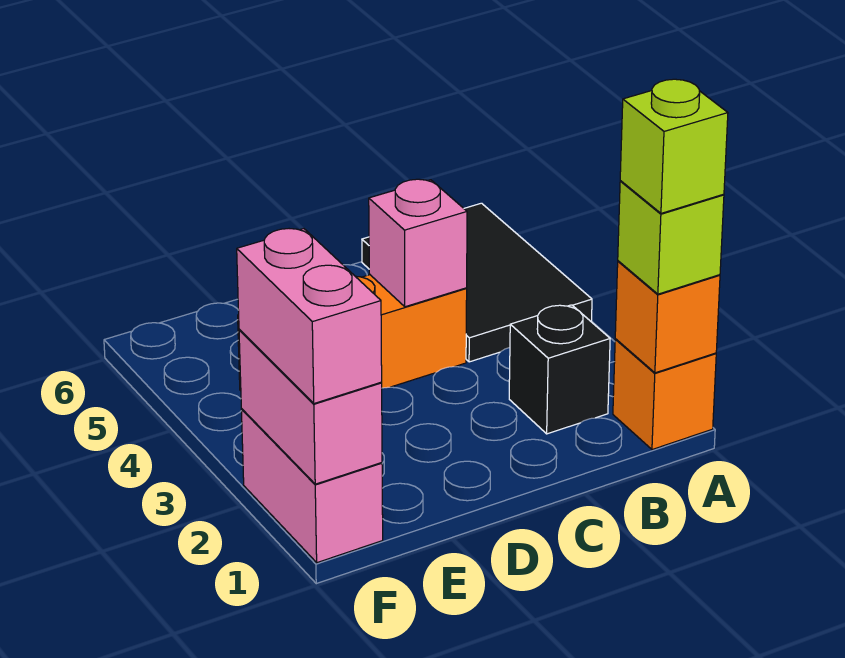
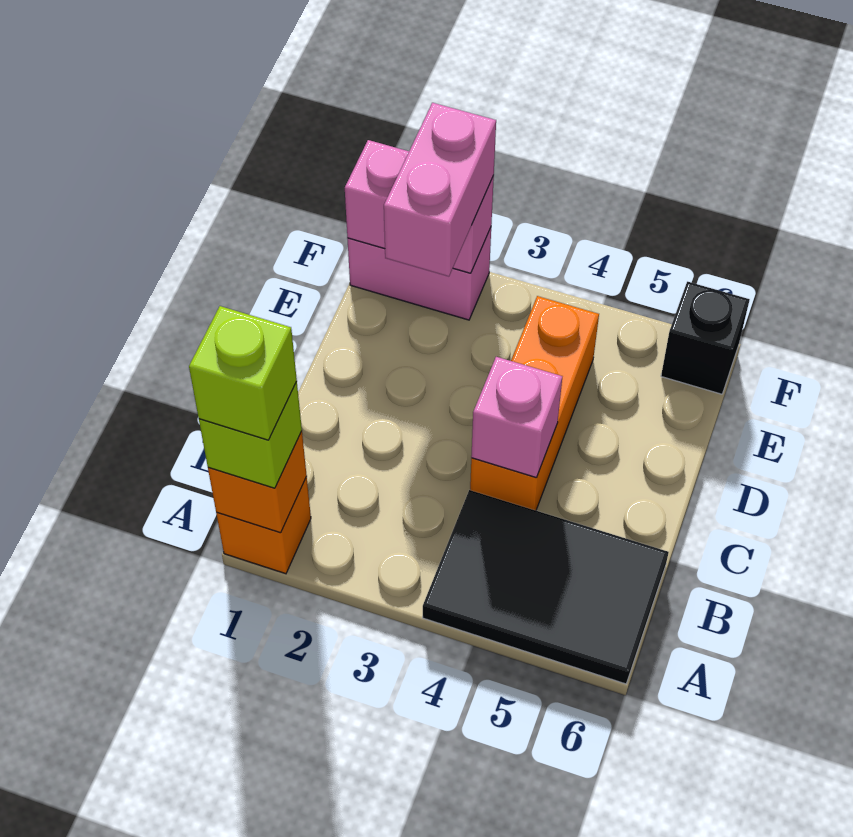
black brick B2 level 1 -> black brick F6 level 1
pink brick F1:F2 level 3 -> pink brick E2:F2 level 3

